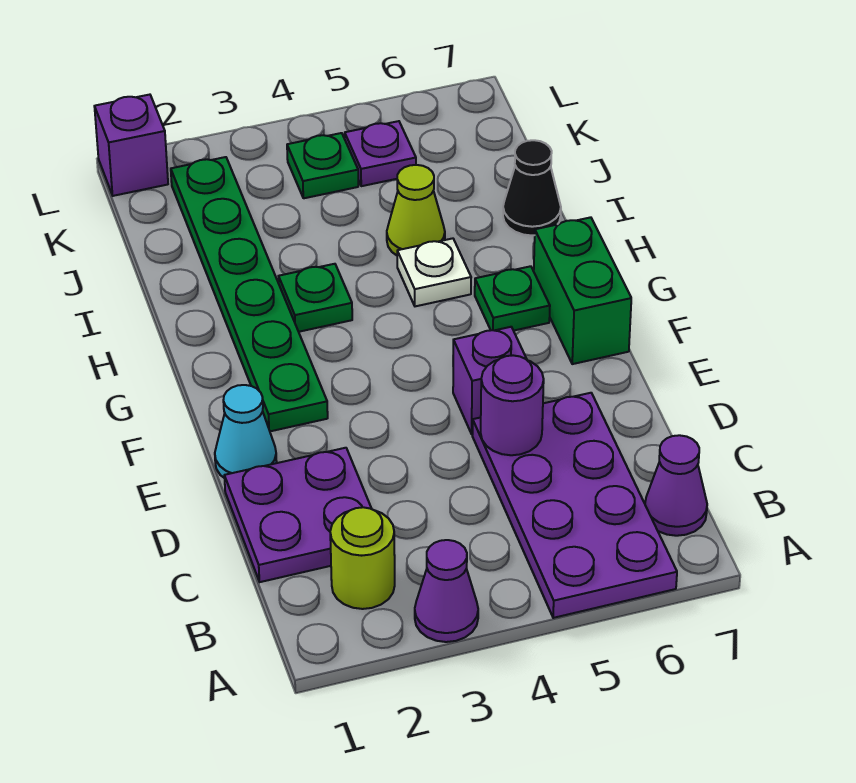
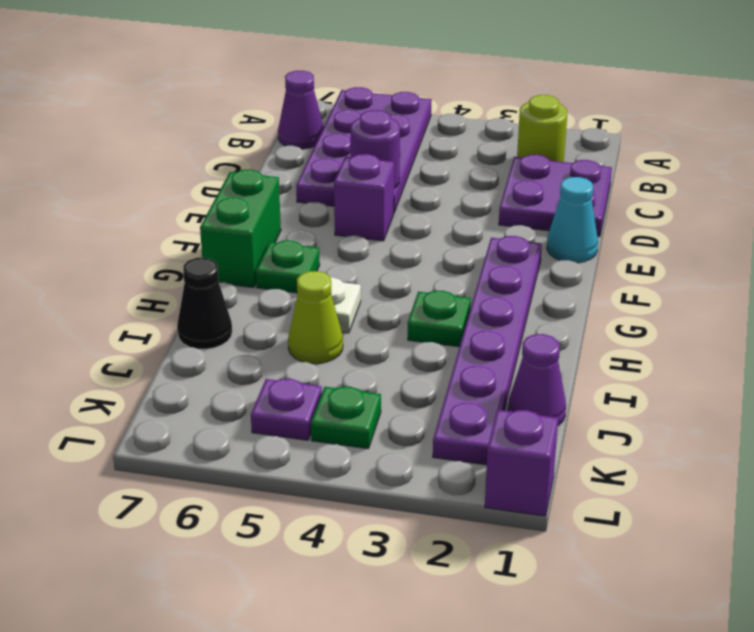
purple cone A3 level 1 -> purple cone J1 level 1
green plate F2:K2 level 1 -> purple plate F2:K2 level 1

